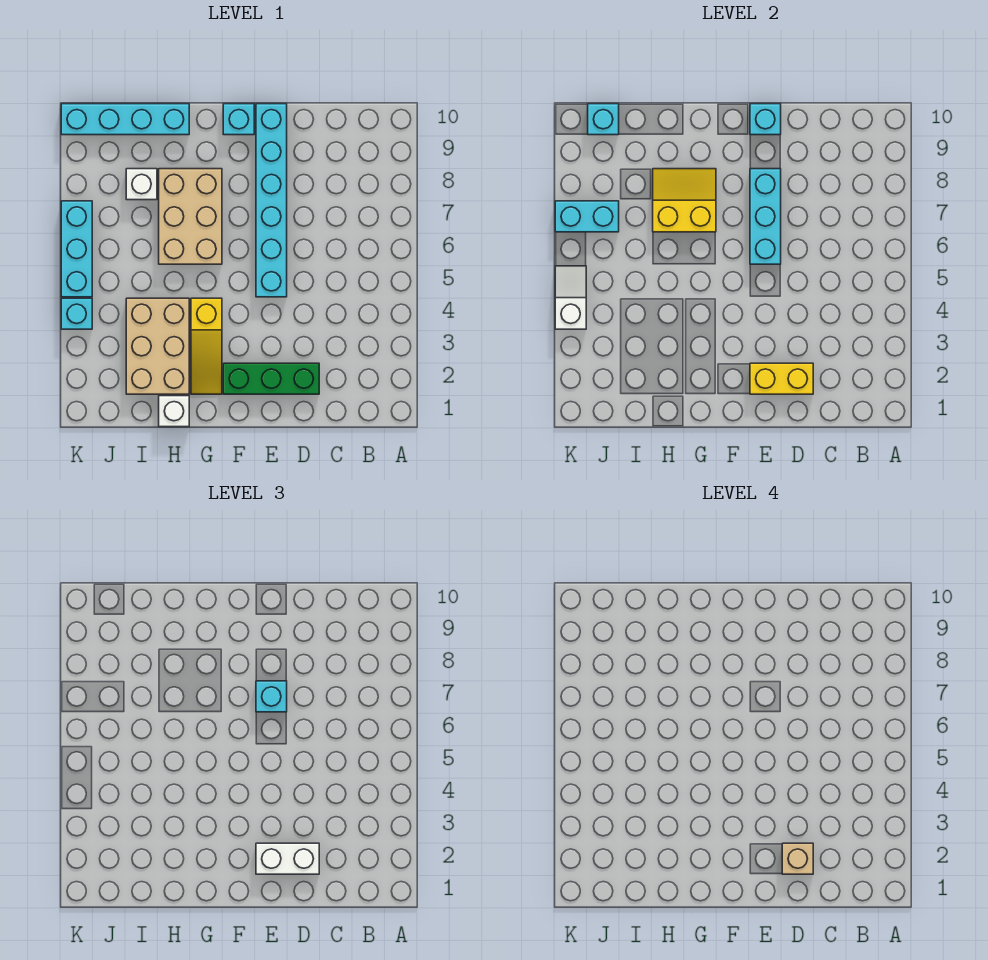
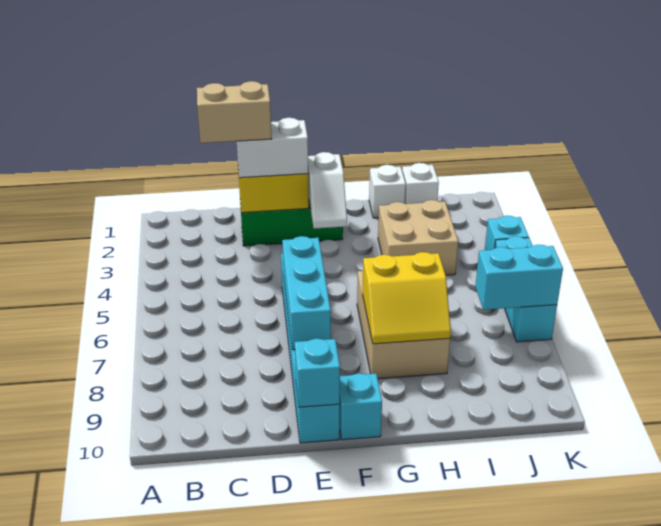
tan brick D2 level 4 -> tan brick C2:D2 level 4
cyan brick E7 level 3 -> none
yellow slope G2:G4 level 1 top 4 -> none
tan brick H2:I4 level 1 -> tan brick H3:I4 level 1
cyan brick H10:K10 level 1 -> none
white brick I8 level 1 -> white brick I1 level 1
cyan brick J10 level 2 -> none
white slope K4:K5 level 2 top 4 -> white slope F2:F3 level 2 top 2

